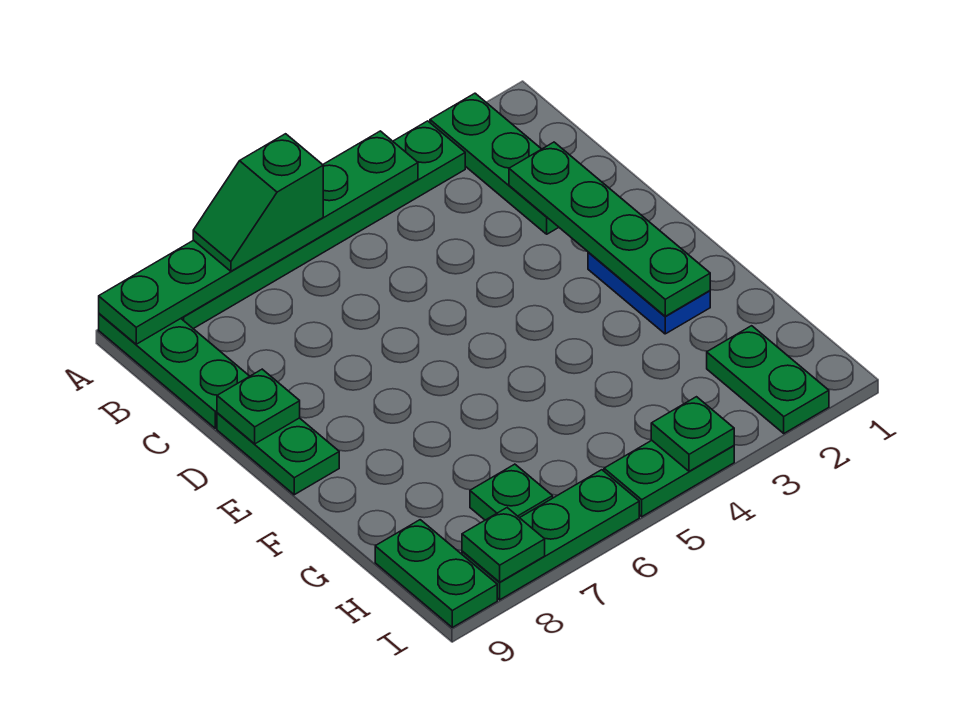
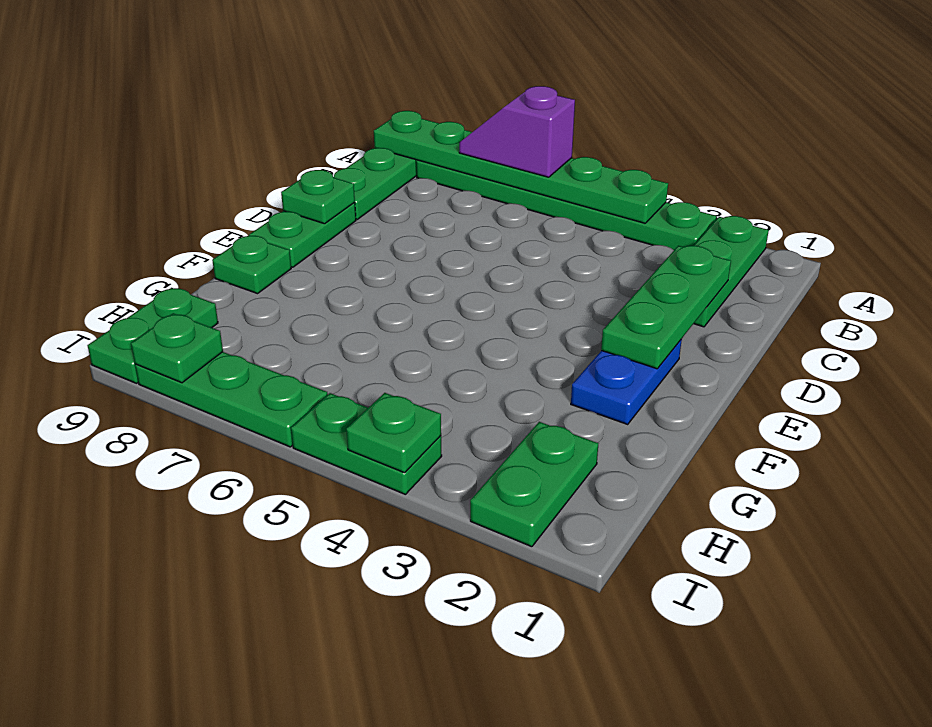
green slope A6:A7 level 3 top 6 -> purple slope A6:A7 level 3 top 6
green plate C2:F2 level 2 -> green plate C2:E2 level 2
green plate H7 level 1 -> green plate F9 level 1

